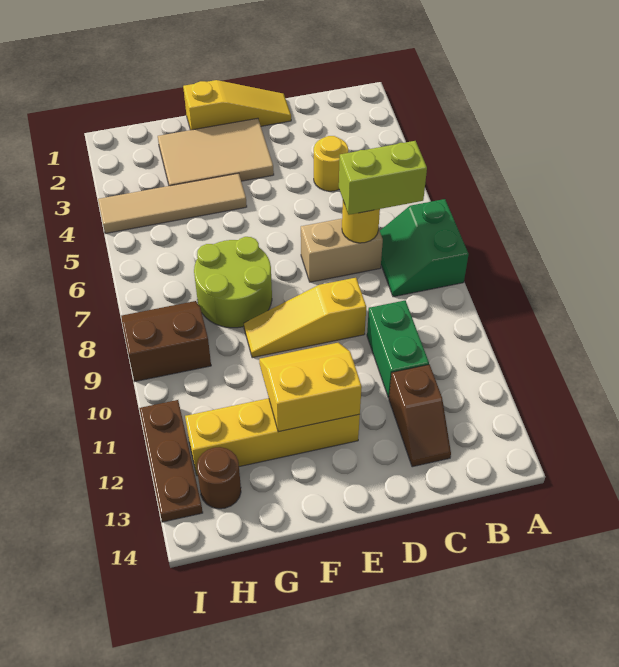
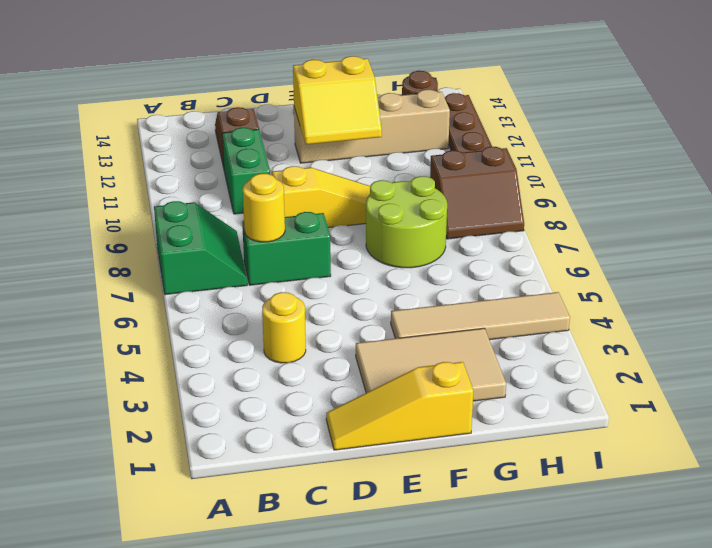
lime brick B7:C7 level 3 -> none
tan brick C7:D7 level 1 -> green brick C7:D7 level 1
yellow brick E12:H12 level 1 -> tan brick E12:H12 level 1

